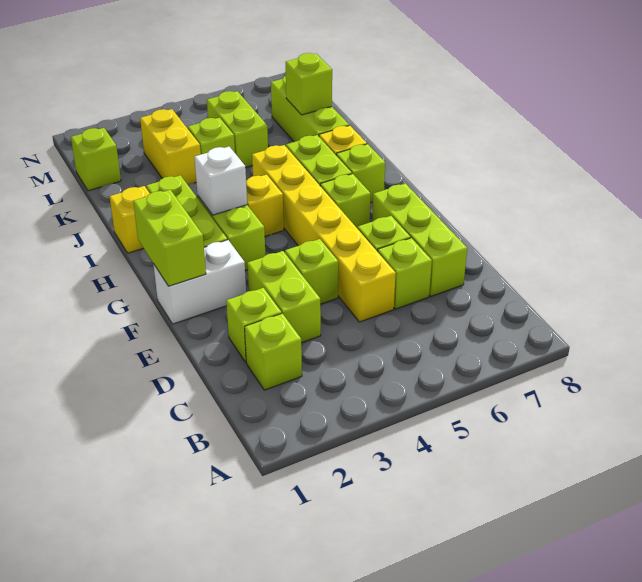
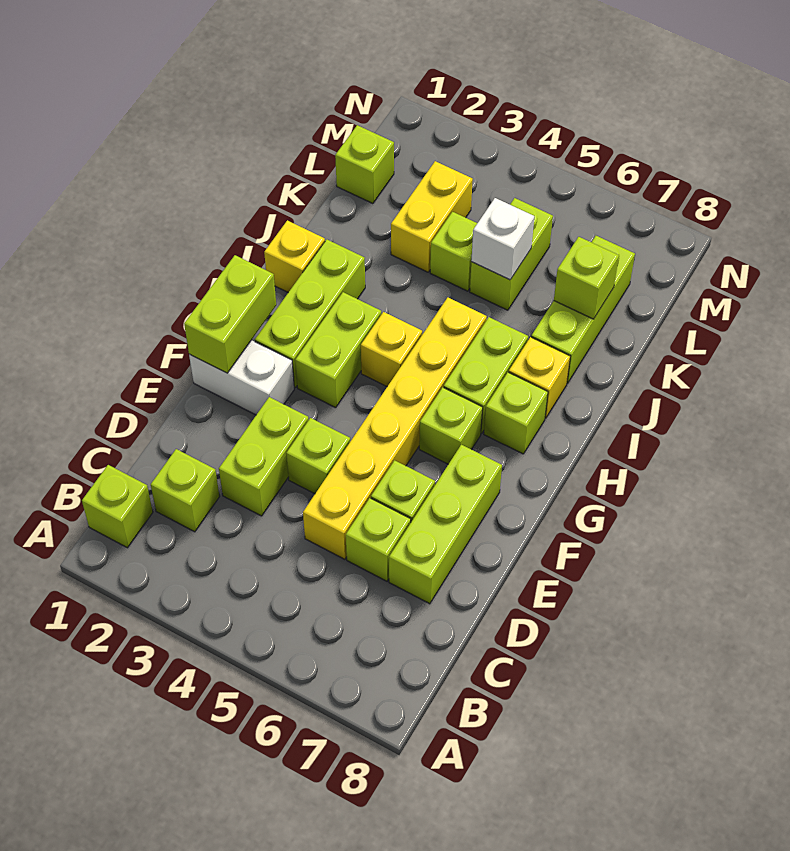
lime brick D2 level 1 -> lime brick B1 level 1
white brick H3 level 2 -> white brick K5 level 2

